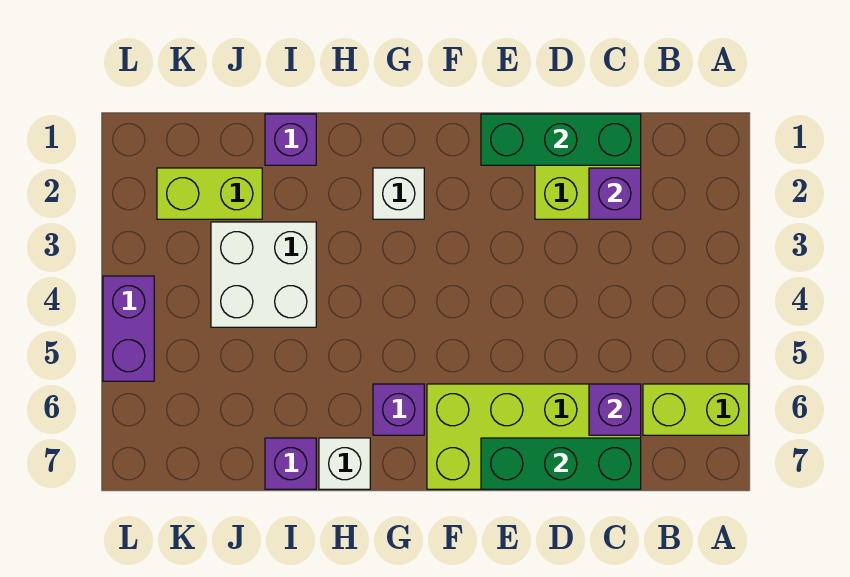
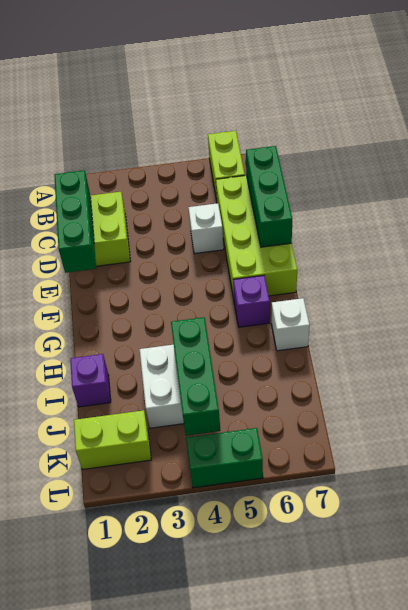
purple brick C2 level 2 -> none
purple brick C6 level 2 -> none
white brick G2 level 1 -> white brick D5 level 1
none -> green brick I4:K4 level 2
purple brick I7 level 1 -> none
lime brick J2:K2 level 1 -> lime brick K1:K2 level 1
purple brick L4:L5 level 1 -> green brick L4:L5 level 1

